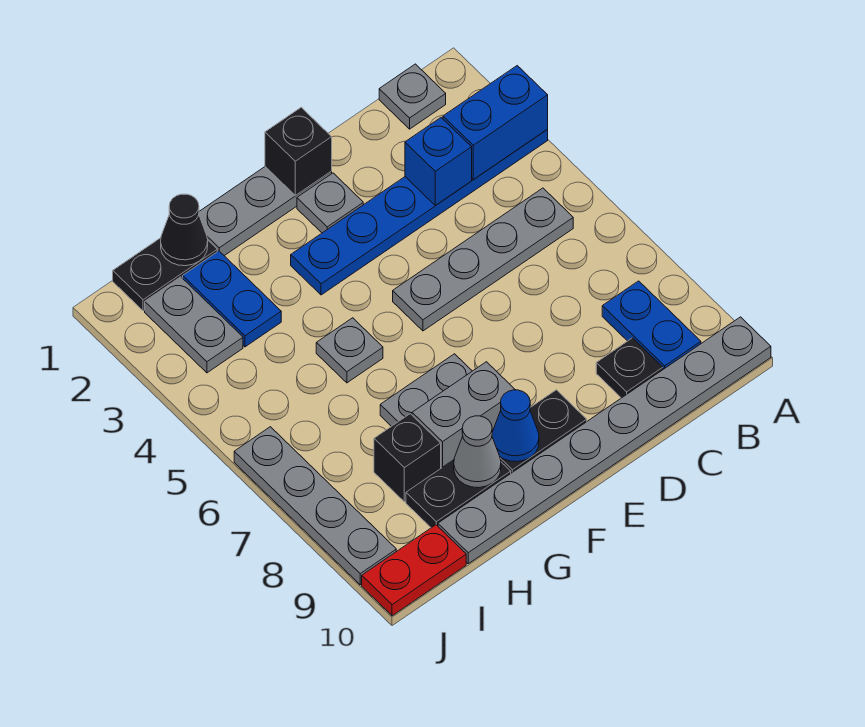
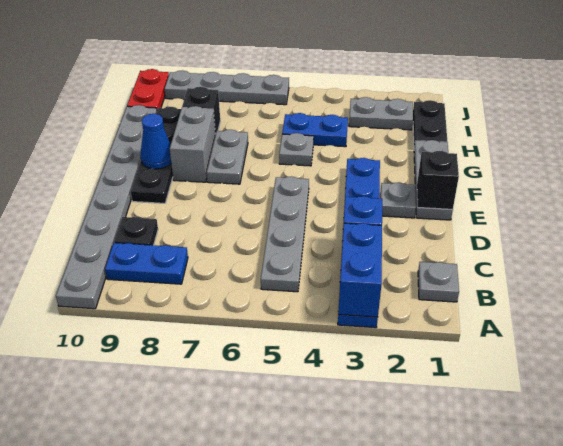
grey cone G9 level 2 -> none
black cone H1 level 2 -> none
blue plate H2:H3 level 1 -> blue plate H4:H5 level 1

